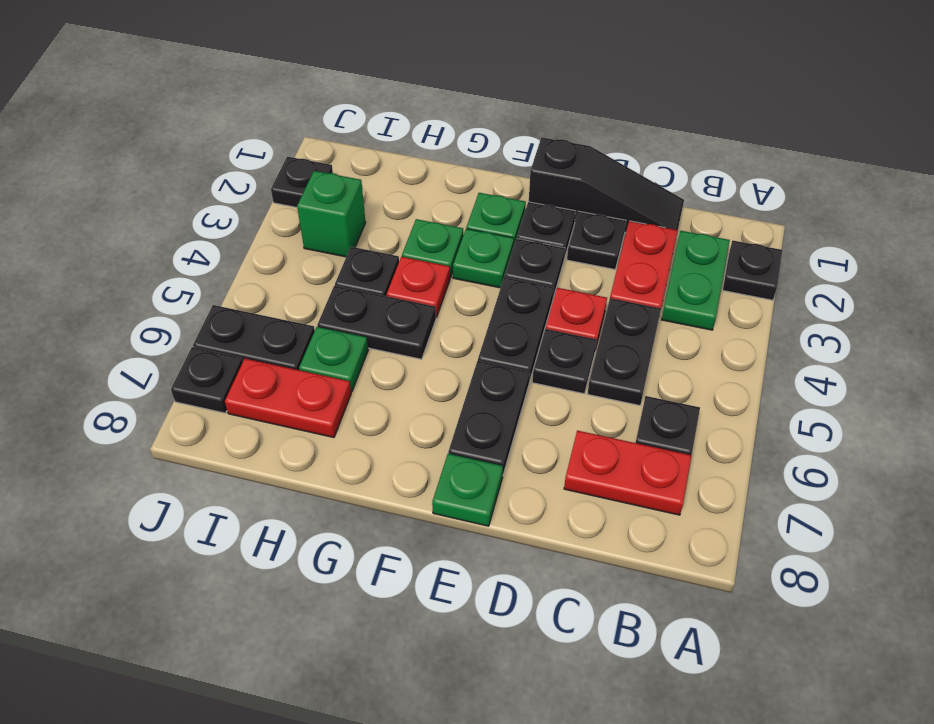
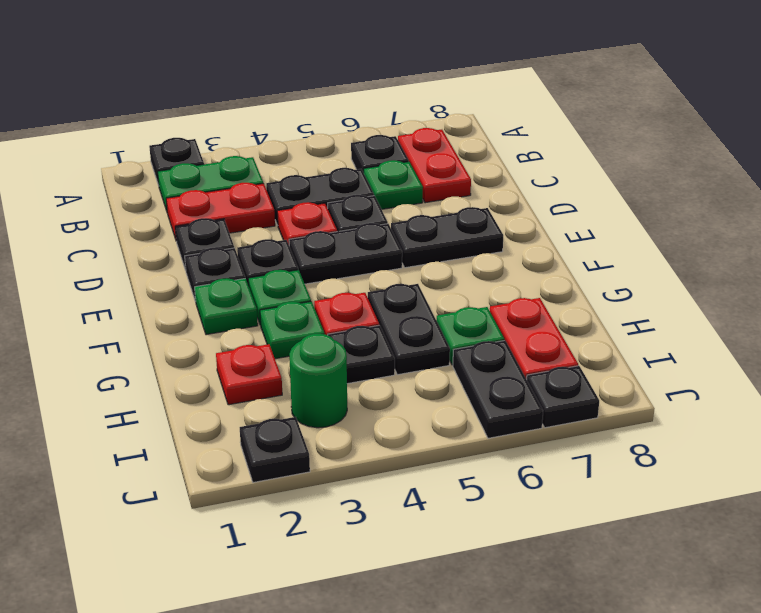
black slope C1:E1 level 1 top E -> none
green plate E8 level 1 -> green plate C6 level 1
none -> red plate H2 level 1
green brick I3 level 1 -> green round brick I3 level 1

